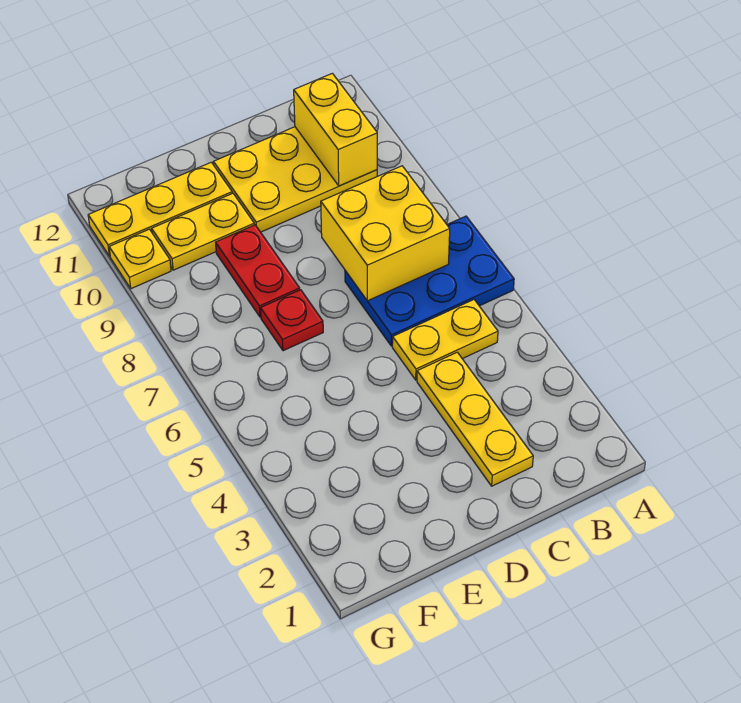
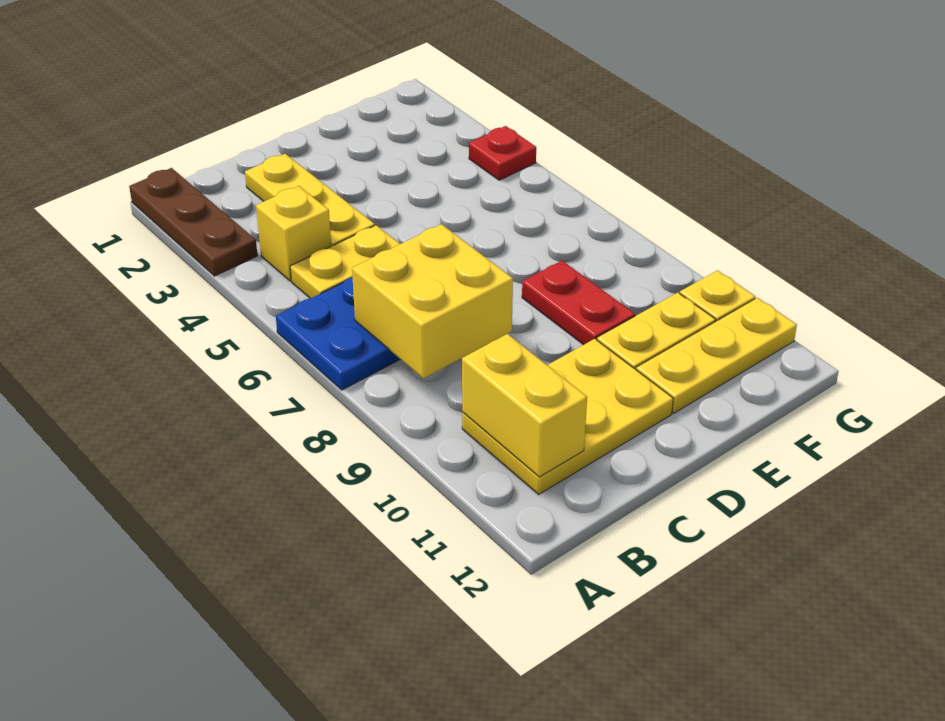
none -> brown plate A1:A3 level 1
none -> yellow brick B4 level 1
red plate E7 level 1 -> red plate G4 level 1

